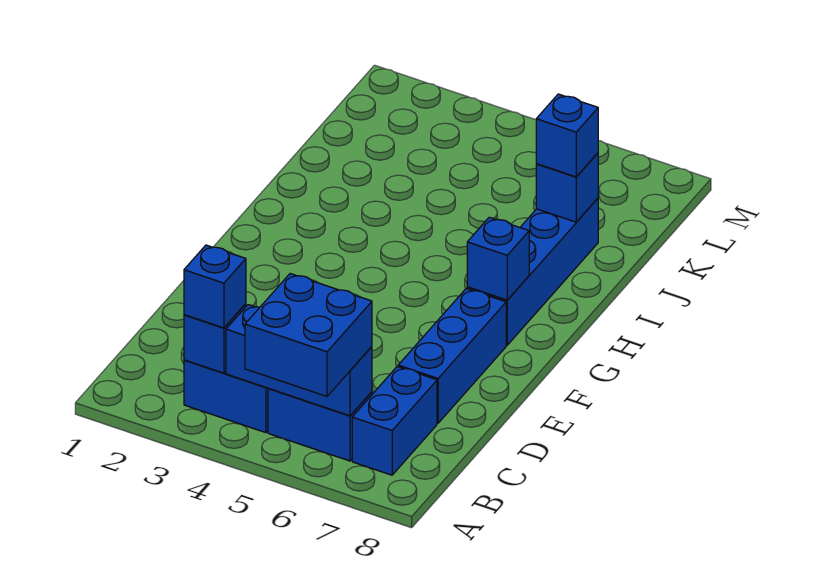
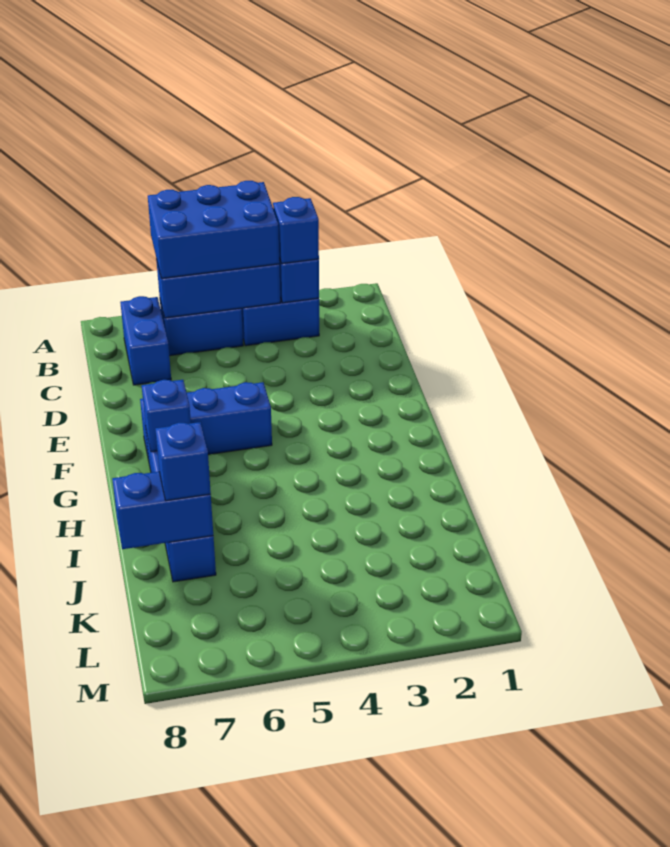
blue brick A5:B6 level 3 -> blue brick A4:B6 level 3
blue brick D7:F7 level 1 -> blue brick F5:F7 level 1
blue brick J7 level 2 -> blue brick J7:J8 level 2

